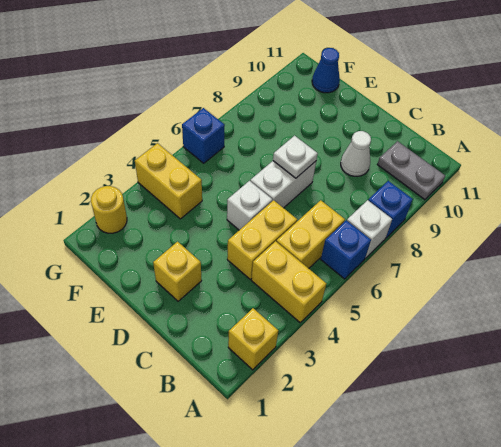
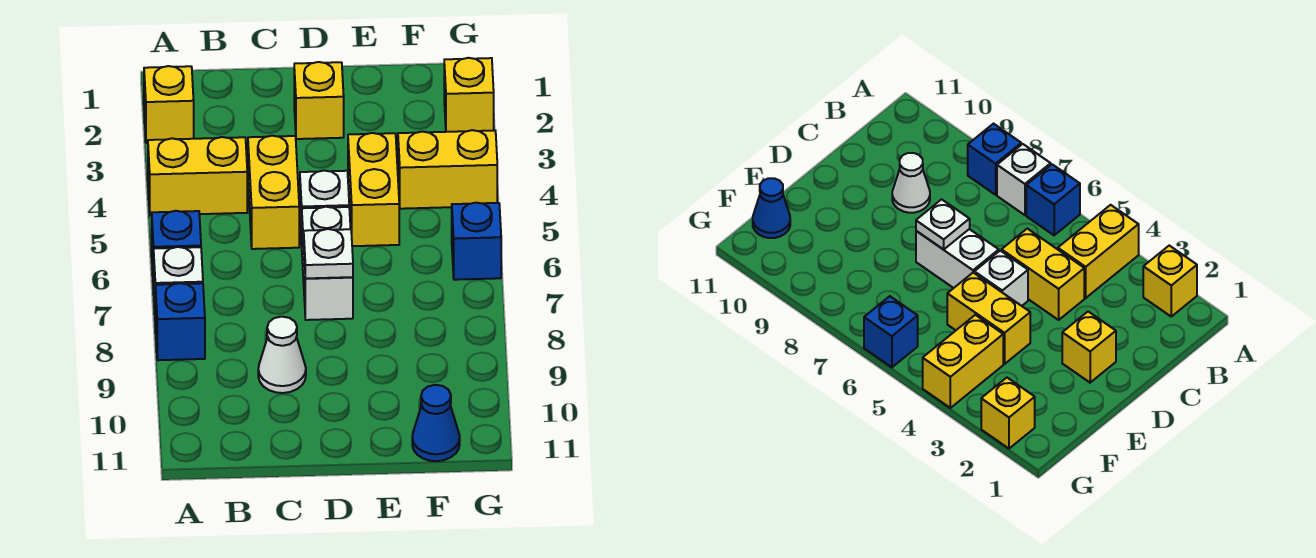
grey plate A10:B10 level 1 -> none
yellow brick B5:B6 level 1 -> yellow brick E4:E5 level 1
yellow round brick G2 level 1 -> yellow brick G2 level 1

